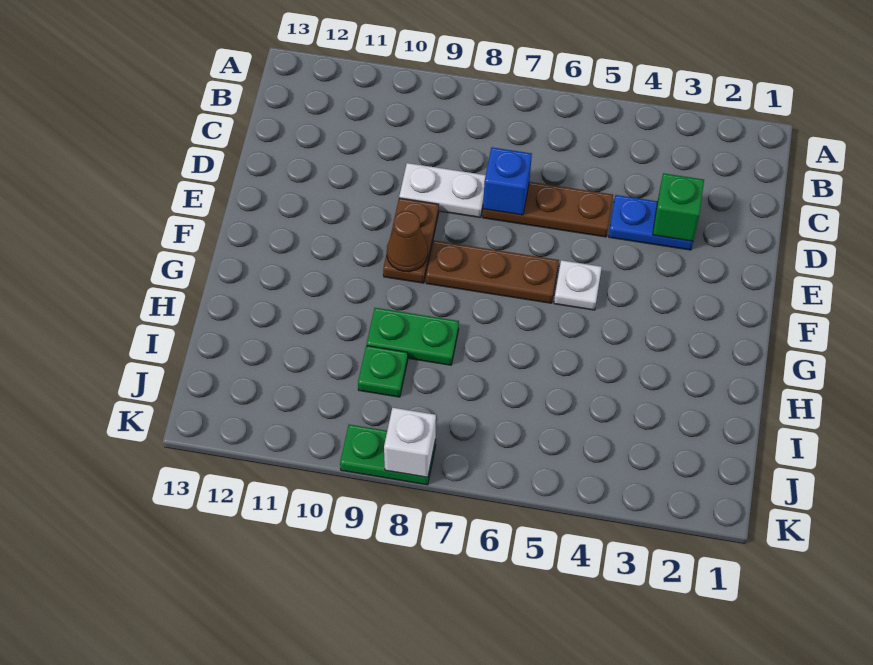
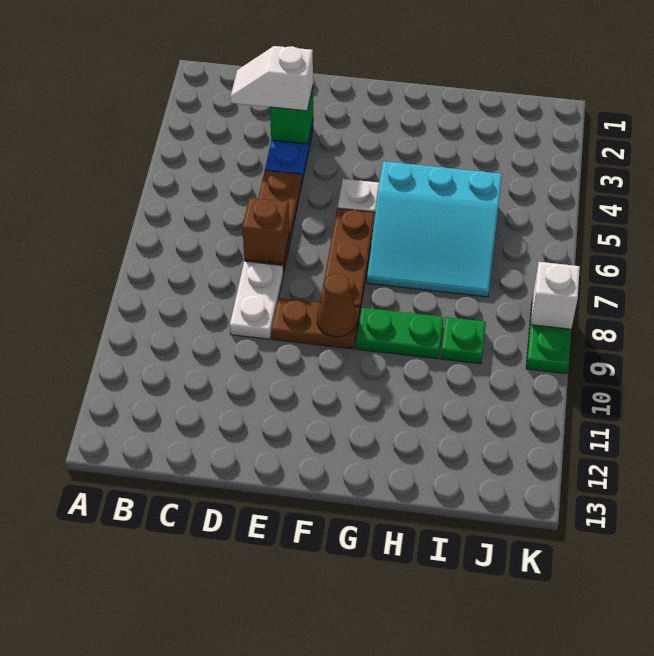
none -> white slope C3:D3 level 3 top D
blue brick D7 level 2 -> brown brick D7 level 2
none -> cyan slope G5:I7 level 1 top 5
green plate H8:H9 level 1 -> green plate G9:H9 level 1

